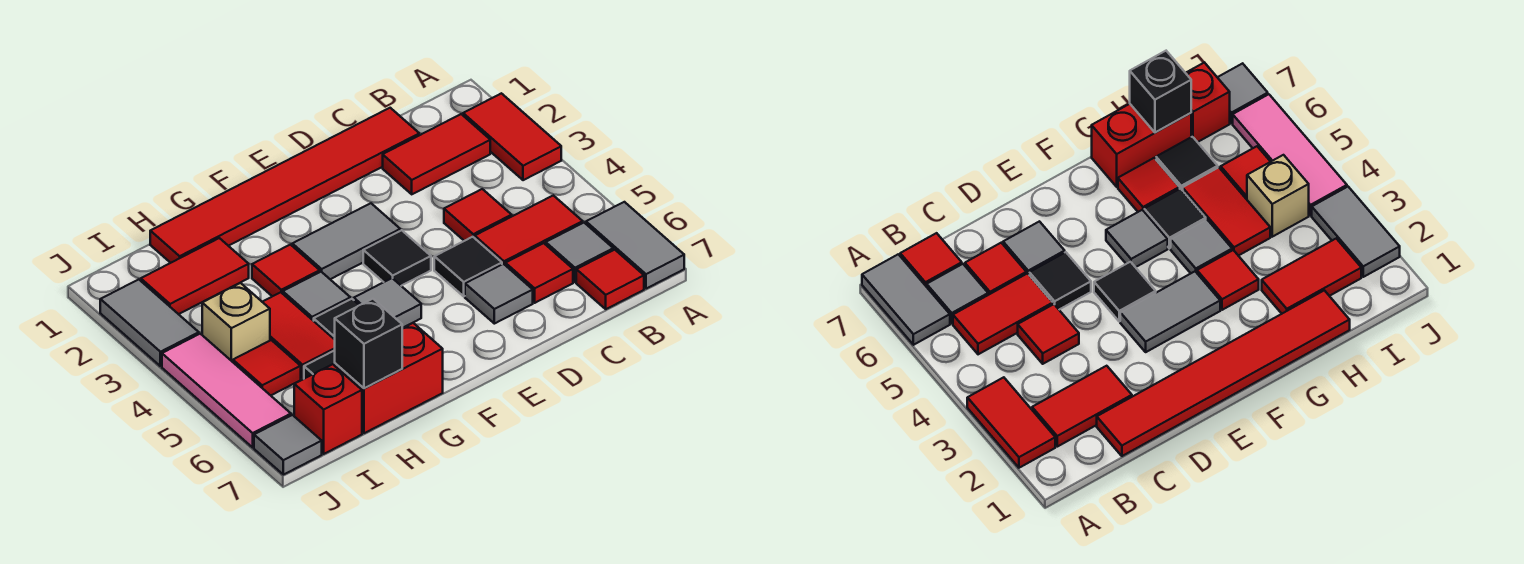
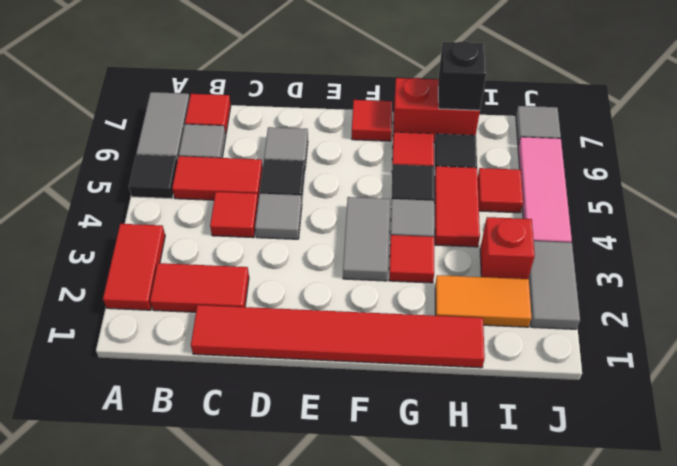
red tile C6 level 1 -> red tile F7 level 1
grey tile E3:F3 level 1 -> grey tile F3:F4 level 1
black tile E4 level 1 -> black tile A5 level 1
grey tile F5 level 1 -> grey tile D4 level 1
red tile H2:I2 level 1 -> orange tile H2:I2 level 1
tan brick I4 level 1 -> none
red brick I7 level 1 -> red brick I3 level 1

